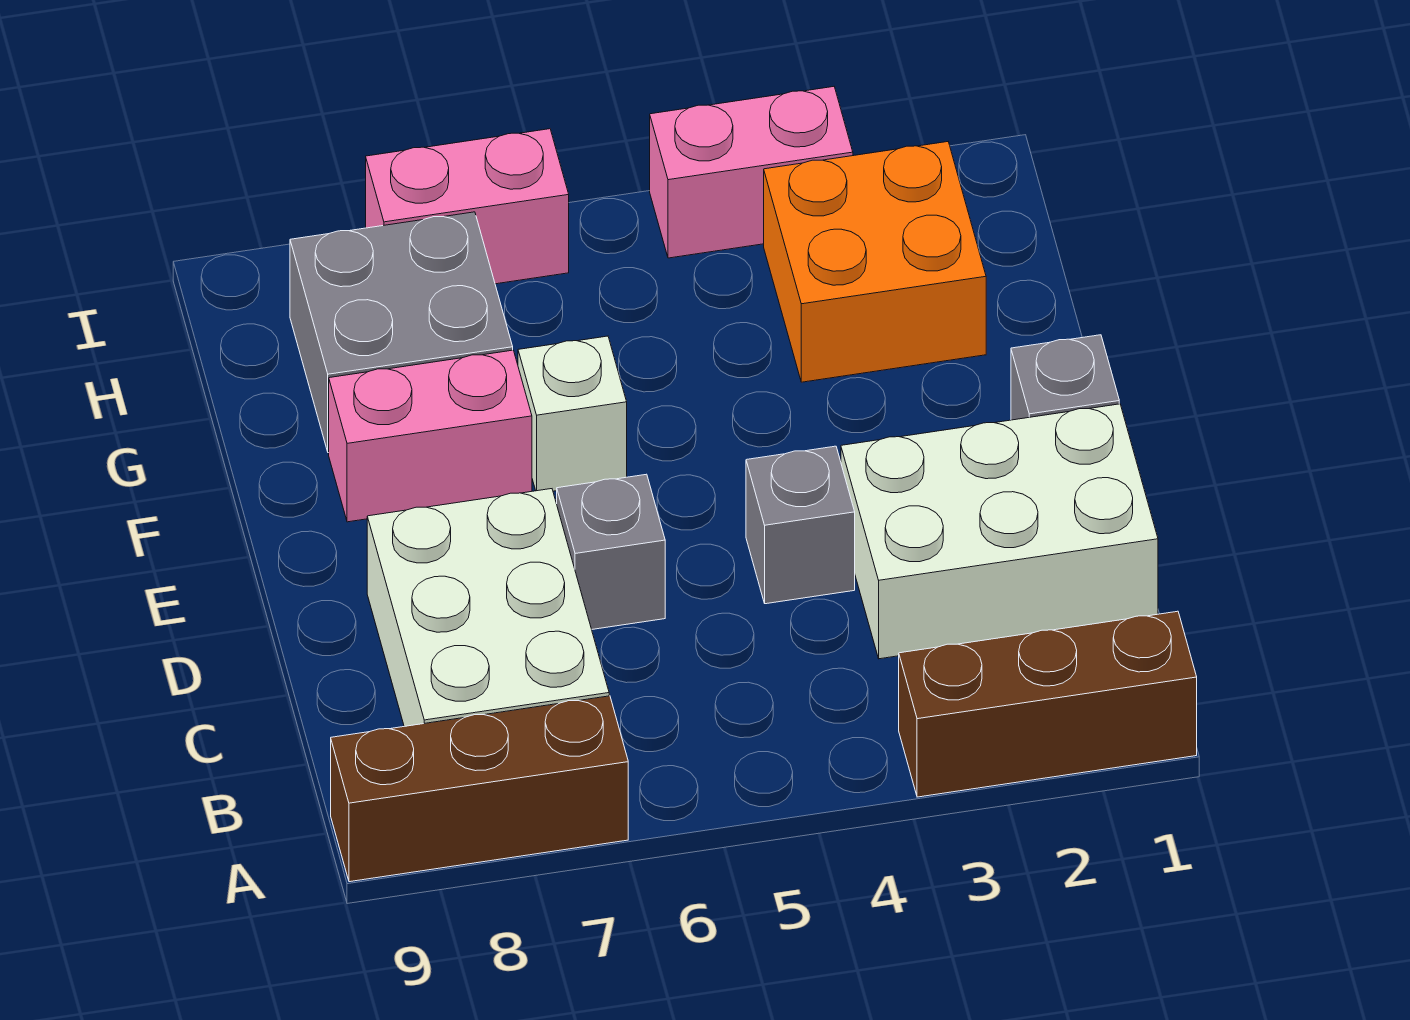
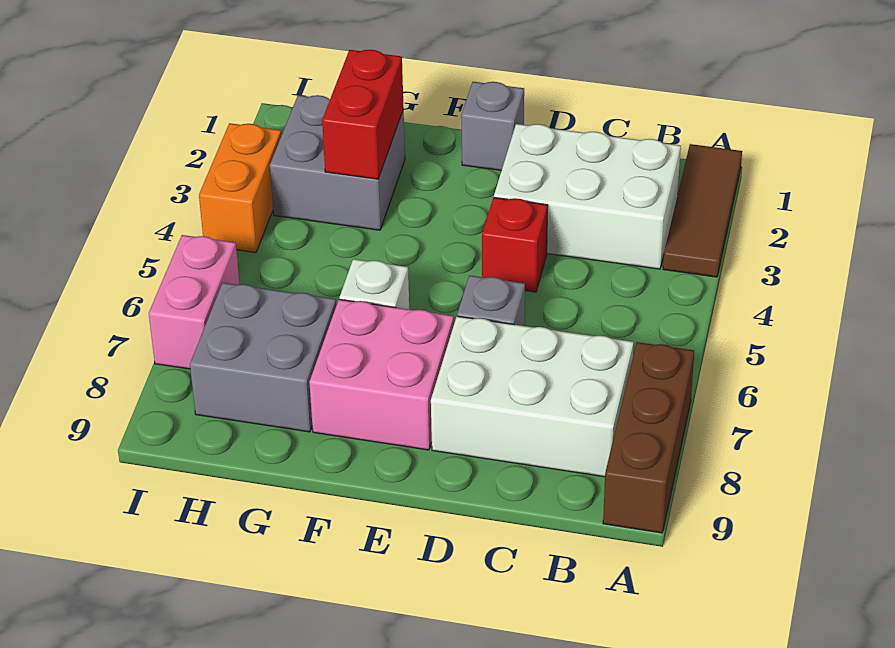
brown brick A1:A3 level 1 -> brown tile A1:A3 level 1
white brick C1:D3 level 1 -> white brick B2:D3 level 1
grey brick D4 level 1 -> red brick D4 level 1
pink brick F7:F8 level 1 -> pink brick E7:F8 level 1
orange brick G2:H3 level 1 -> grey brick G2:H3 level 1
none -> red brick G2:G3 level 2
pink brick I3:I4 level 1 -> orange brick I3:I4 level 1

